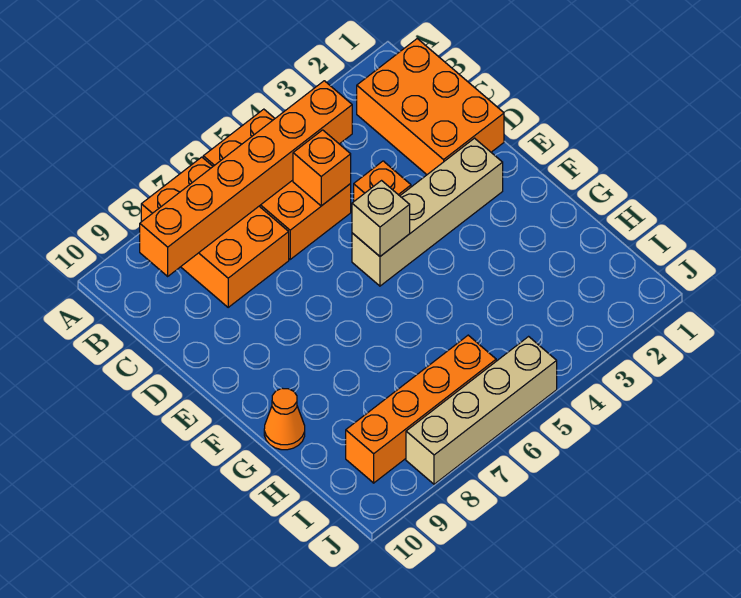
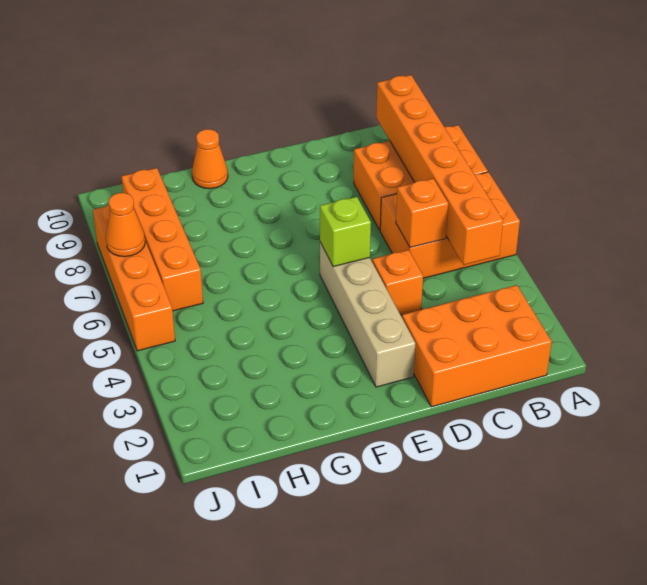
tan brick E5 level 2 -> lime brick E5 level 2
tan brick J5:J8 level 1 -> orange brick J5:J8 level 1
none -> orange cone J7 level 2

